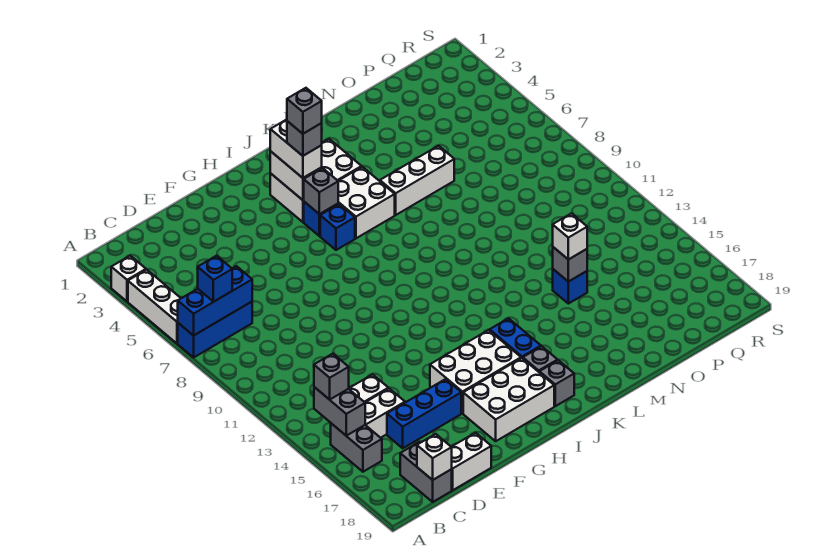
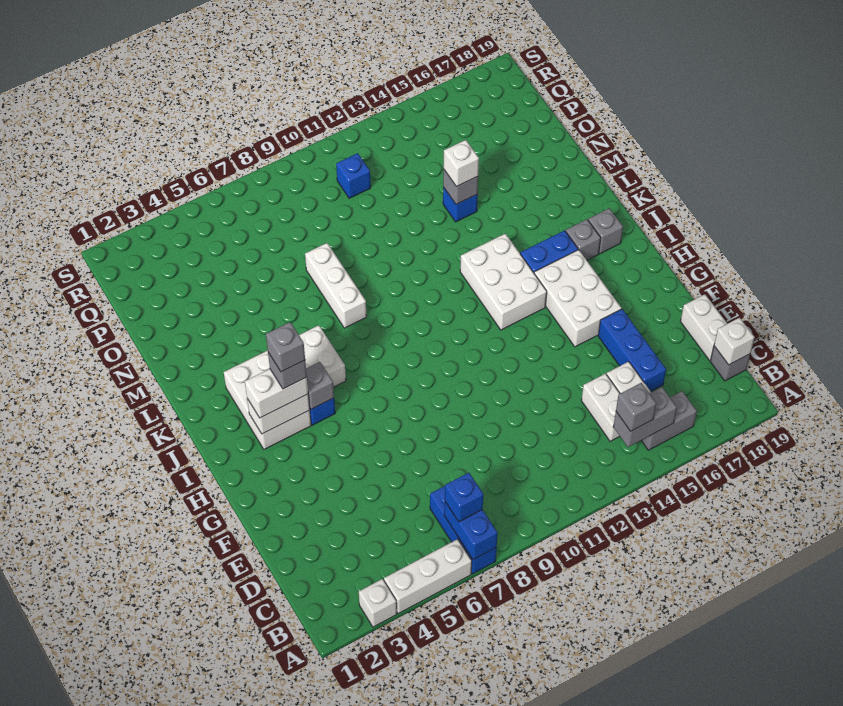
blue brick A7:C7 level 2 -> blue brick A7:B7 level 2
grey brick C18:C19 level 1 -> grey brick C19 level 1
white brick G17:I18 level 1 -> white brick I13:K14 level 1
blue brick I6 level 1 -> blue brick Q11 level 1
white brick L6:N6 level 1 -> white brick L8:N8 level 1

